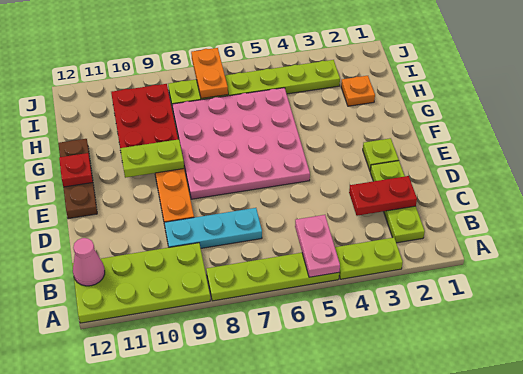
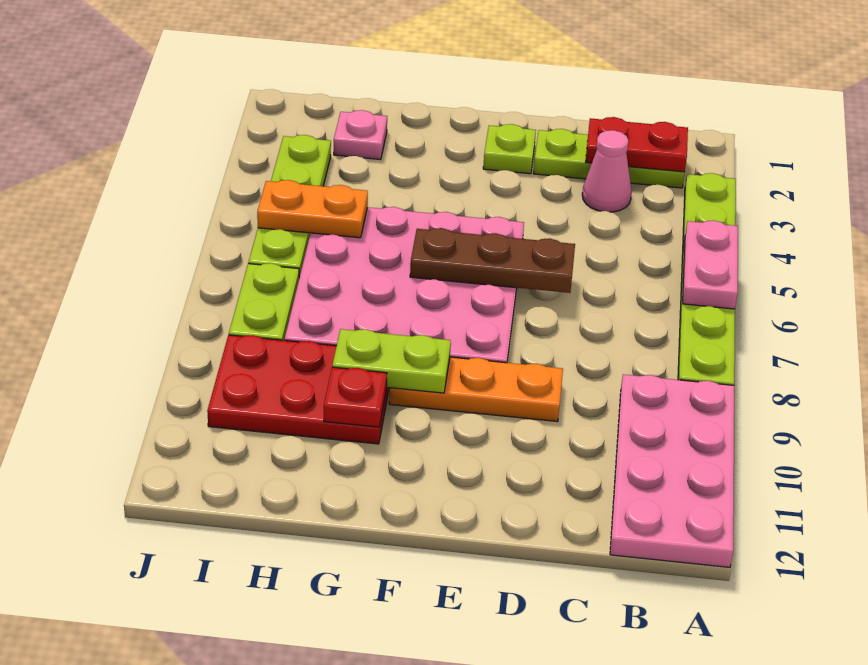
pink plate A5:B5 level 2 -> pink plate A5:A6 level 2
lime plate A9:B12 level 1 -> pink plate A9:B12 level 1
pink cone B12 level 2 -> pink cone C3 level 1
red plate C2:C3 level 2 -> red plate B2:C2 level 2
cyan plate C7:C9 level 1 -> none
brown plate E12:G12 level 1 -> brown plate D6:F6 level 2
lime plate F9:F10 level 2 -> lime plate F9:G9 level 2
red plate F12 level 2 -> red plate G10 level 2
orange plate H2 level 1 -> pink plate H2 level 1
orange plate I7:J7 level 2 -> orange plate H5:I5 level 2

